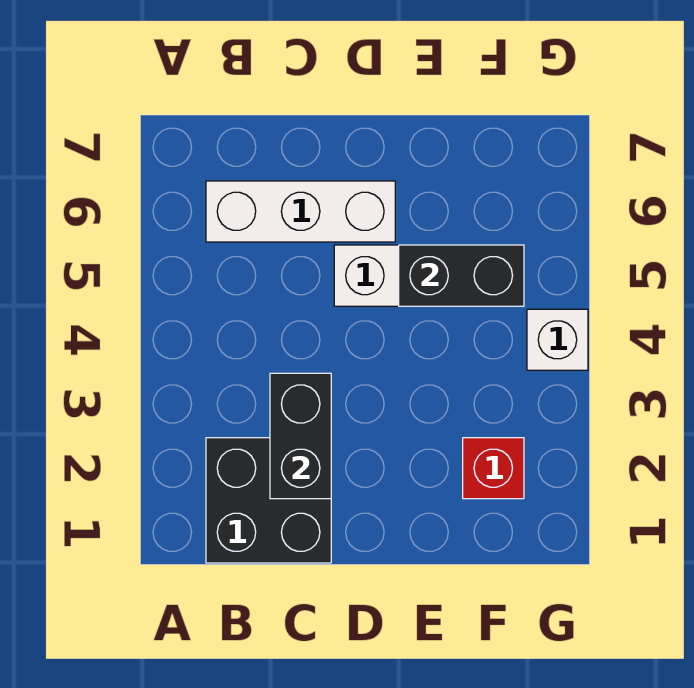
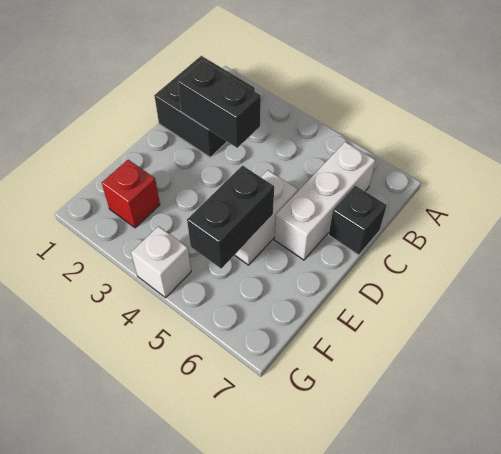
none -> black brick C7 level 1

